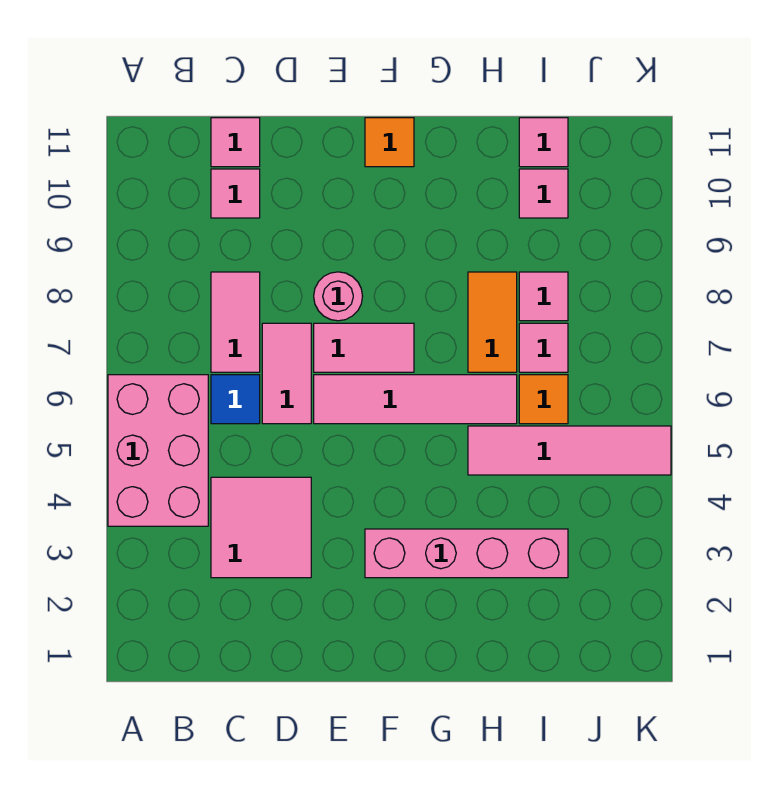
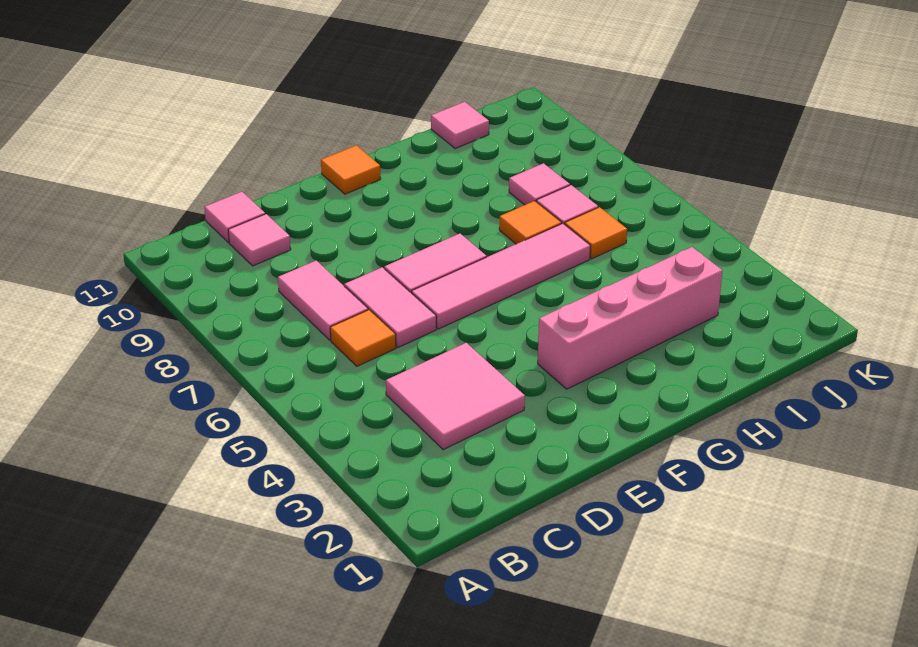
pink brick A4:B6 level 1 -> none
blue tile C6 level 1 -> orange tile C6 level 1
pink round brick E8 level 1 -> none
pink tile H5:K5 level 1 -> none
orange tile H7:H8 level 1 -> orange tile H7 level 1
pink tile I10 level 1 -> none

